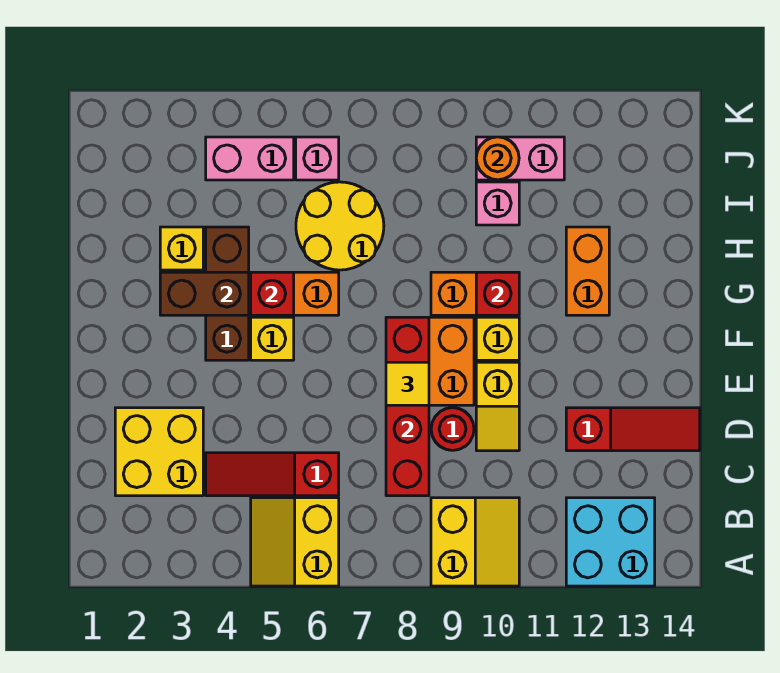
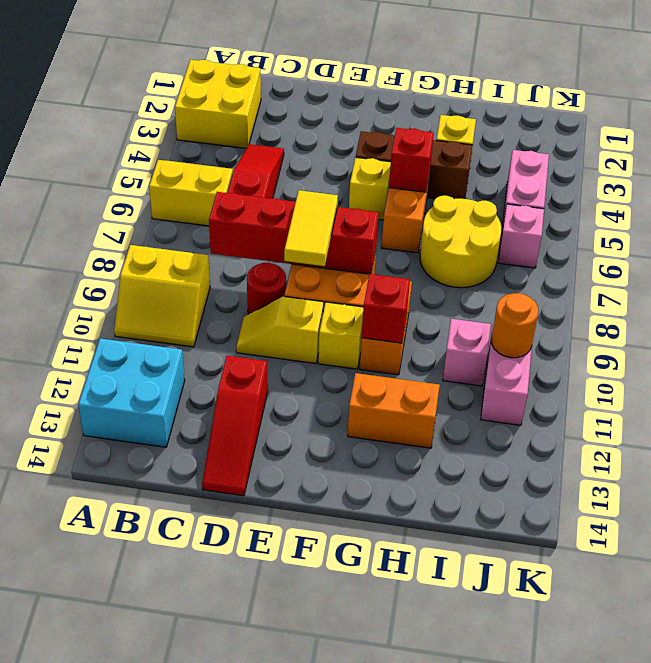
yellow brick C2:D3 level 1 -> yellow brick A2:B3 level 1
yellow tile E8 level 3 -> yellow tile E8:E9 level 3
brown brick G3:G4 level 2 -> none

